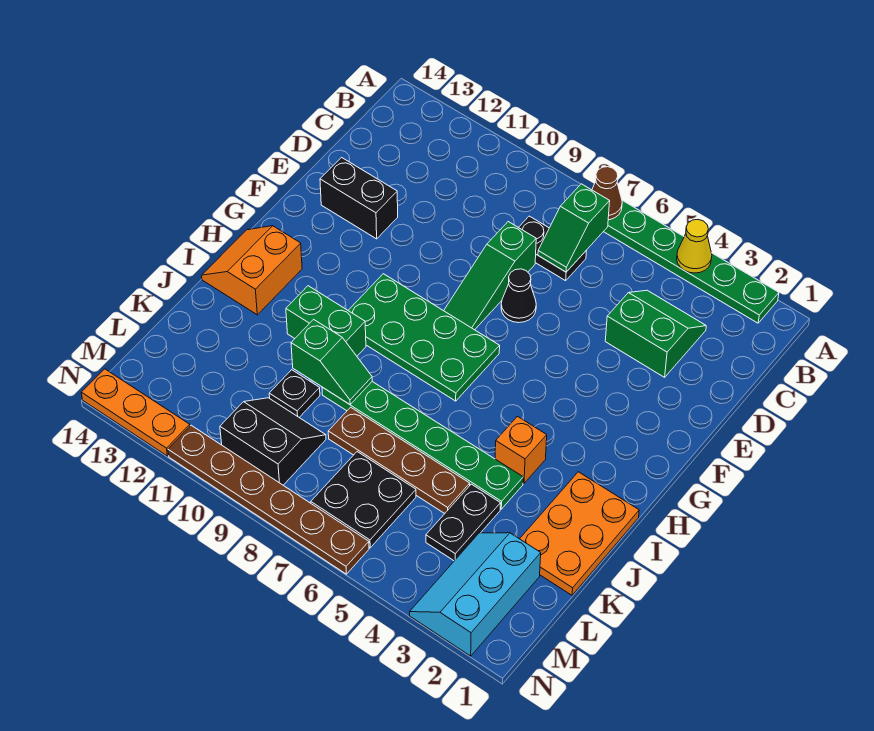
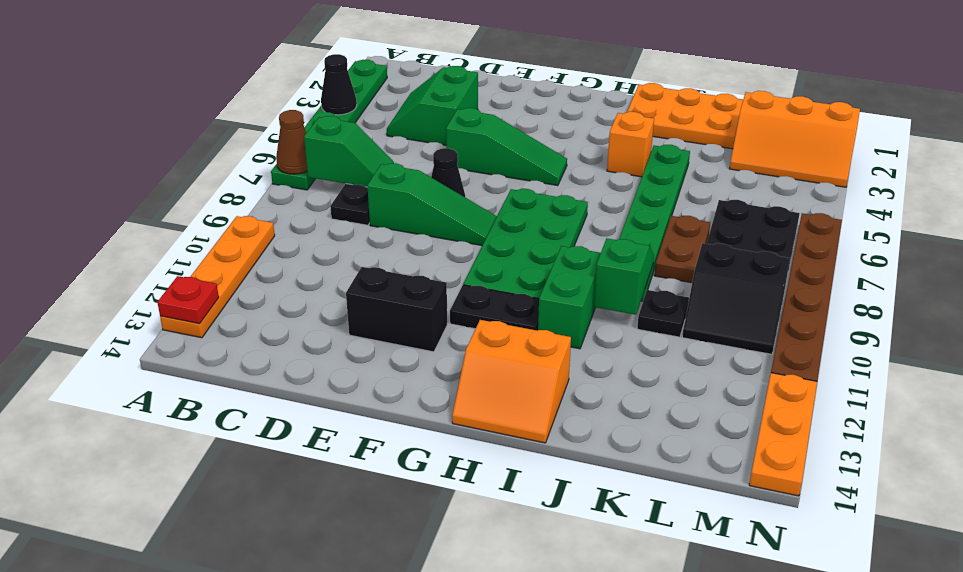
yellow cone A4 level 2 -> black cone A4 level 2
none -> orange plate A10:A13 level 1
none -> red plate A13 level 2
none -> green slope E5:G5 level 1 top E
black brick E12:E13 level 1 -> black brick E12:F12 level 1
black plate K4:L4 level 1 -> black plate G11:H11 level 1
brown plate K5:K8 level 1 -> brown plate K7:K8 level 1
cyan slope L2:N3 level 1 top 2 -> orange slope L2:N3 level 1 top 2
black slope L9:M10 level 1 top M -> black slope L9:M10 level 1 top 9

